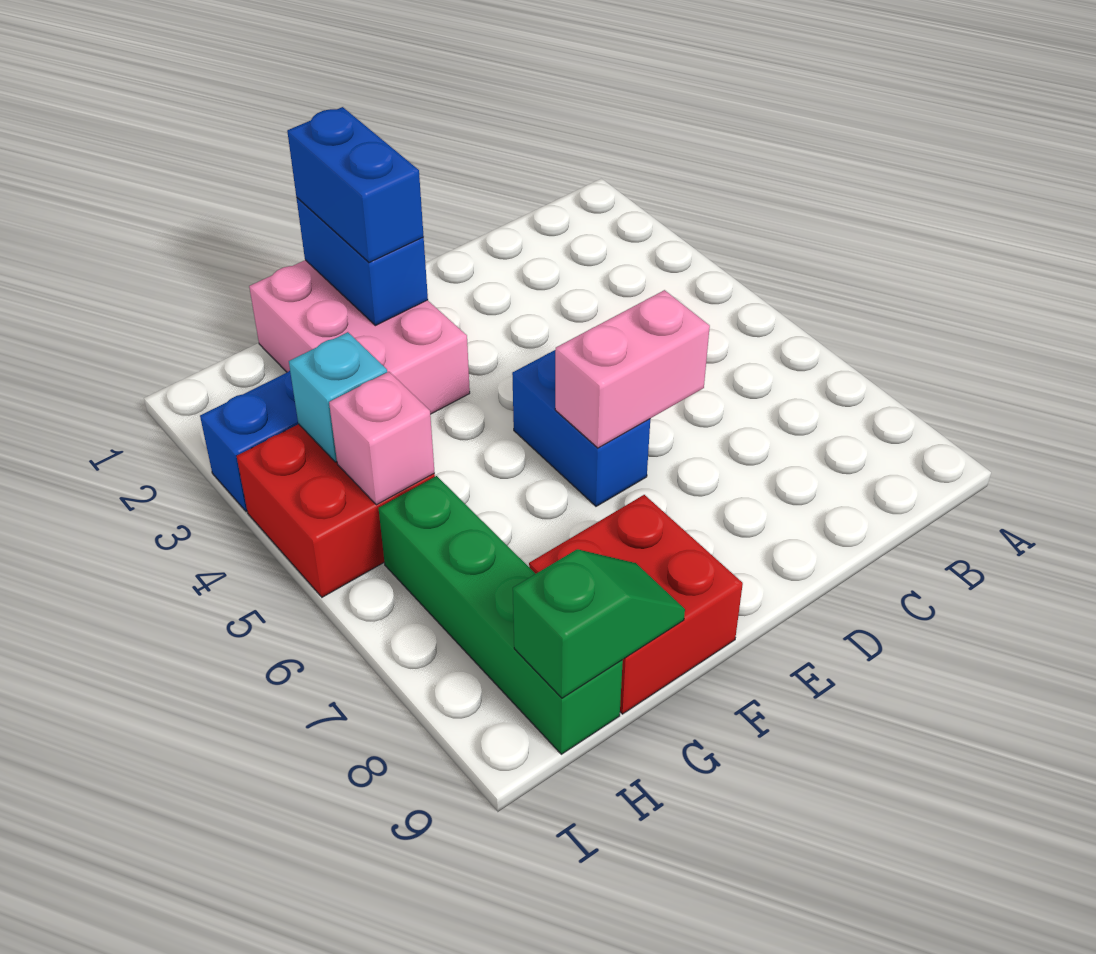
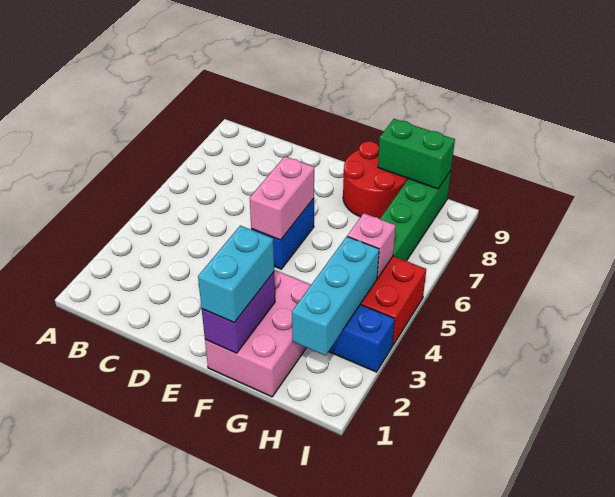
pink brick D6:E6 level 2 -> pink brick E5:E6 level 2
blue brick F1:F2 level 2 -> purple brick F1:F2 level 2
blue brick F1:F2 level 3 -> cyan brick F1:F2 level 3
red brick F8:G9 level 1 -> red round brick F8:G9 level 1
green slope G9:H9 level 2 top H -> green brick G9:H9 level 2
cyan brick H4 level 2 -> cyan brick H2:H4 level 2

